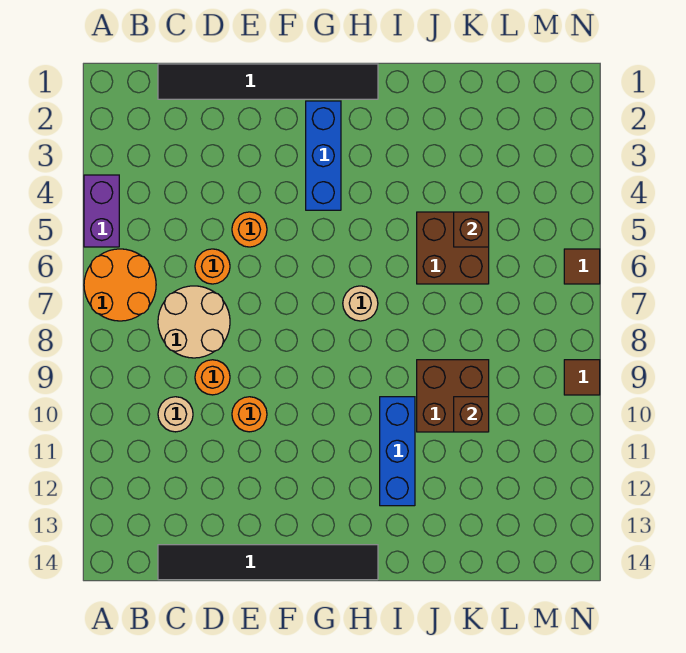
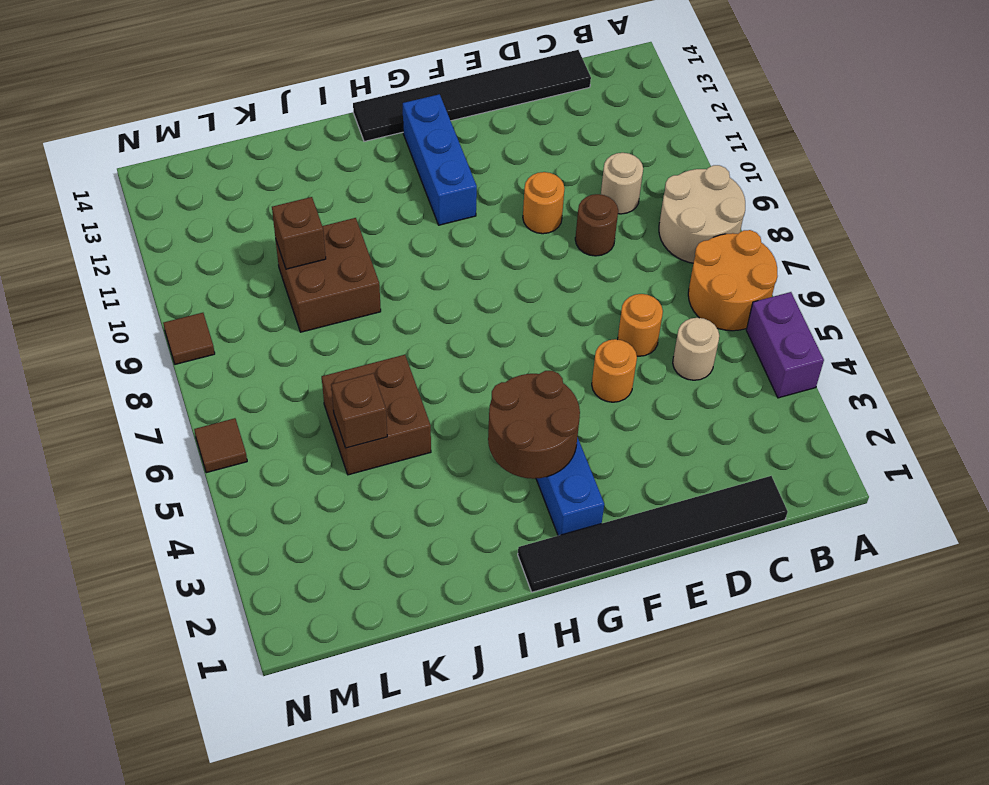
tan round brick C7:D8 level 1 -> tan round brick A8:B9 level 1
orange round brick D9 level 1 -> brown round brick D9 level 1
none -> brown round brick G3:H4 level 2
tan round brick H7 level 1 -> tan round brick C5 level 1
blue brick I10:I12 level 1 -> blue brick G11:G13 level 1

